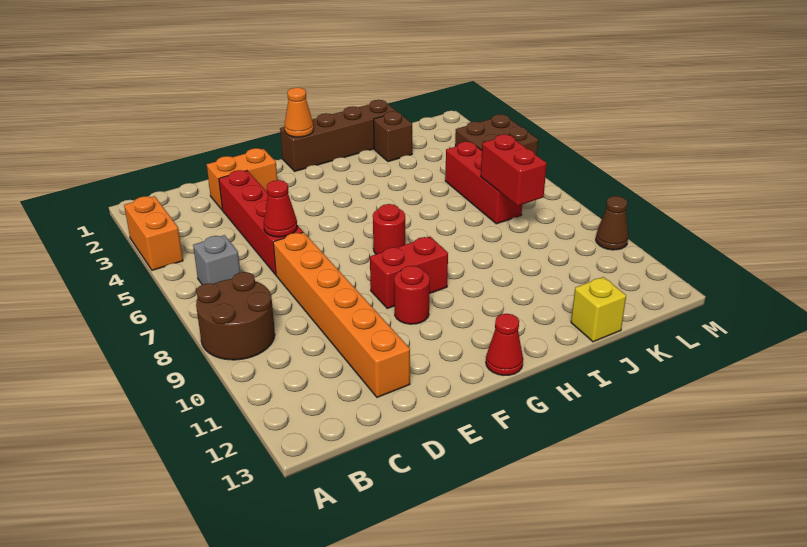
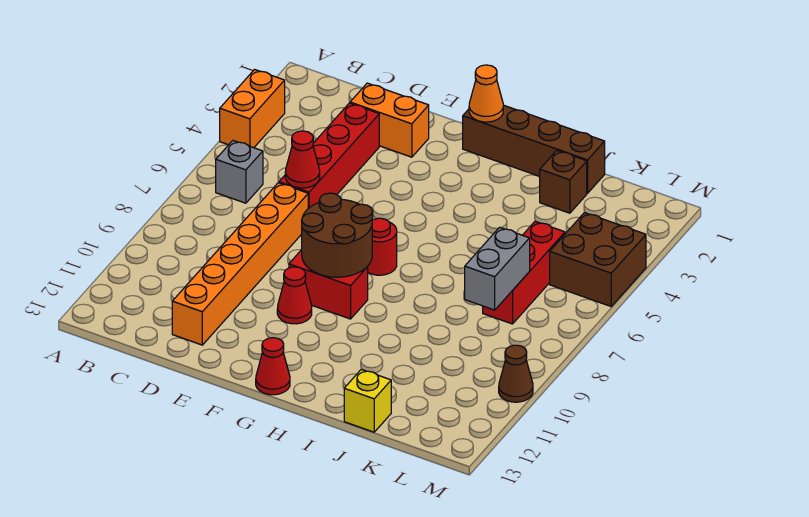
brown round brick A8:B9 level 1 -> brown round brick F8:G9 level 2
red round brick F10 level 1 -> red cone F10 level 1
red brick K7:K8 level 2 -> grey brick K7:K8 level 2

